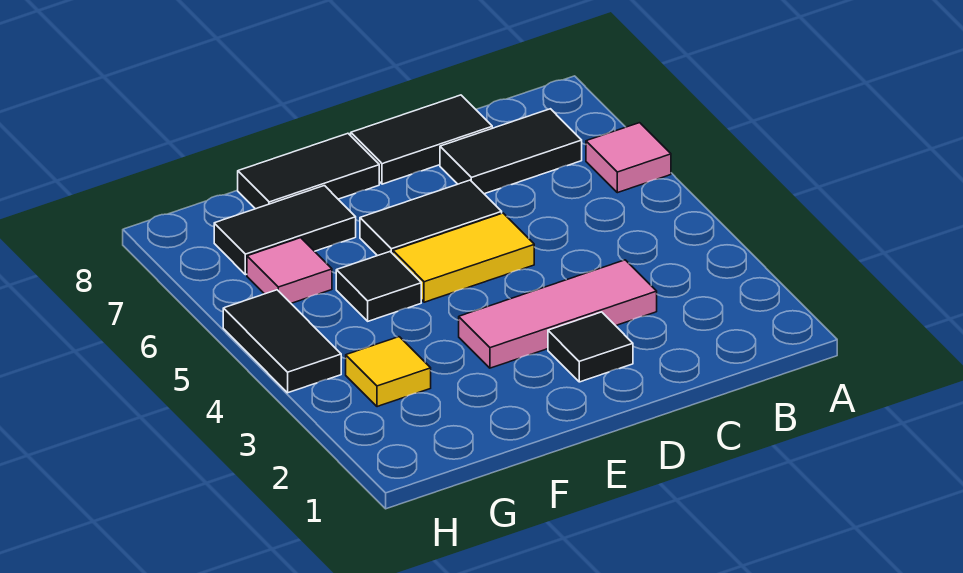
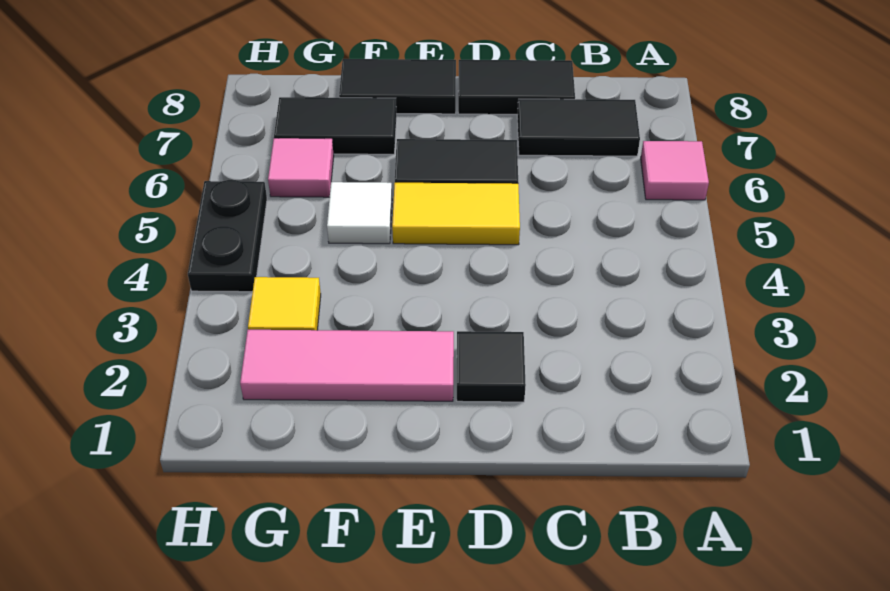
pink tile C3:E3 level 1 -> pink tile E2:G2 level 1
black tile F5 level 1 -> white tile F5 level 1
black tile H4:H5 level 1 -> black plate H4:H5 level 1

